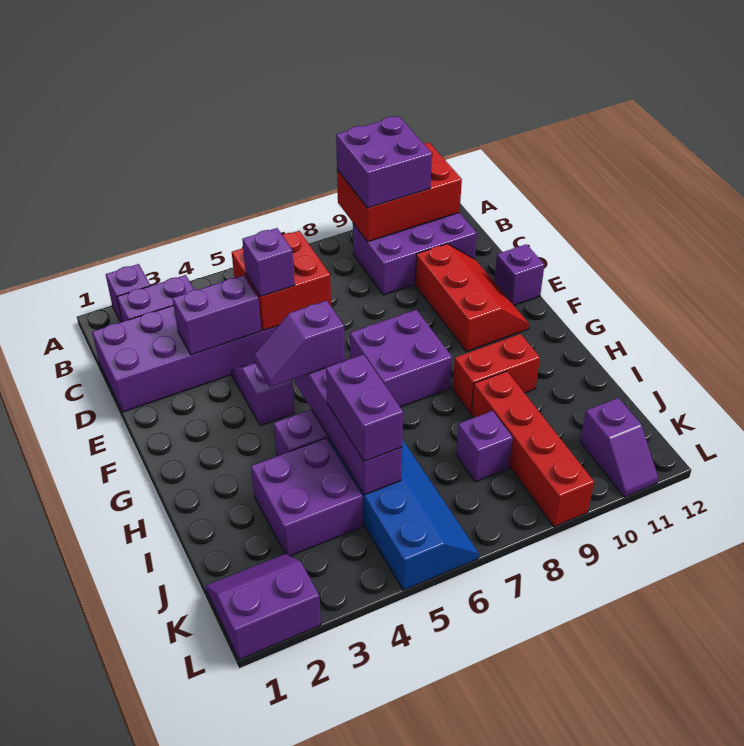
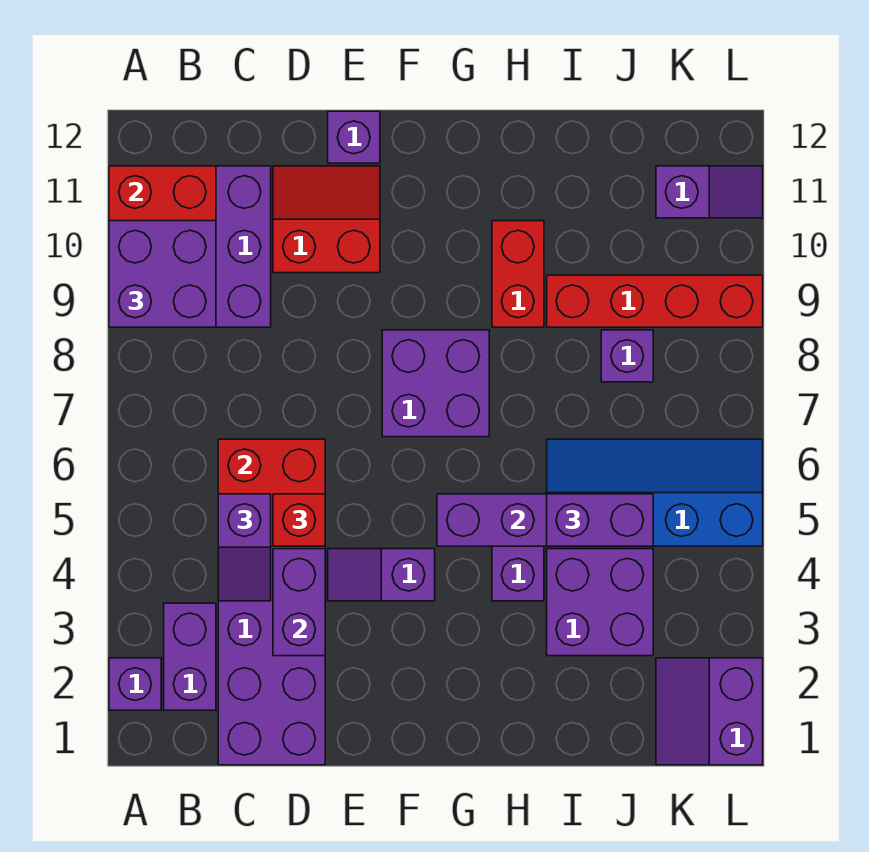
purple brick D5 level 3 -> red brick D5 level 3
red slope D10:F11 level 1 top 10 -> red slope D10:E11 level 1 top 10
purple slope G4:G5 level 3 top 5 -> purple slope C4:C5 level 3 top 5

